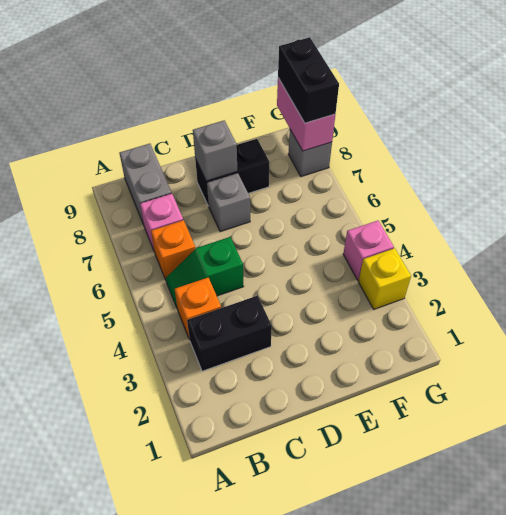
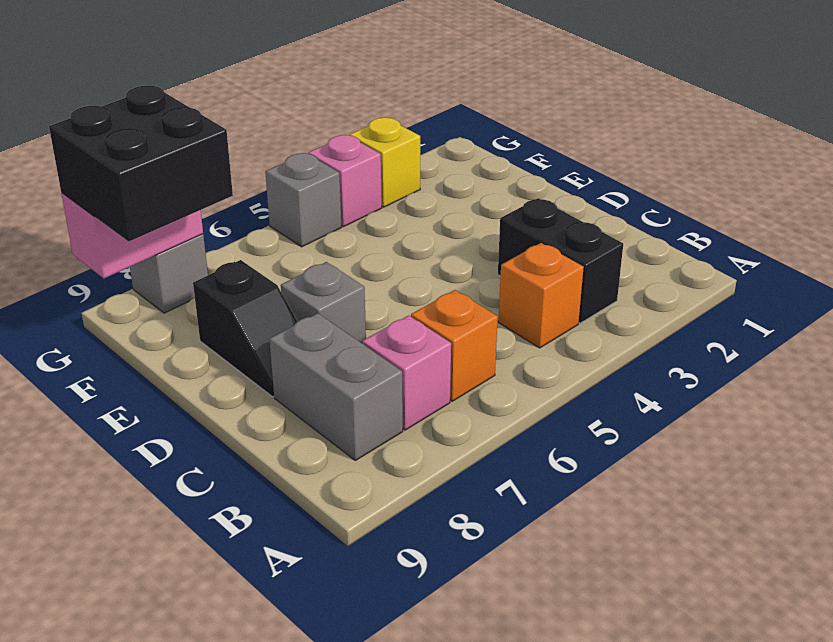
green slope B5:C5 level 1 top C -> none
grey brick B8:B9 level 1 -> grey brick B8:C8 level 1
black brick D8:E8 level 1 -> black slope D8:E8 level 1 top E
grey brick D8 level 2 -> grey brick G5 level 1
black brick G8:G9 level 3 -> black brick F8:G9 level 3

